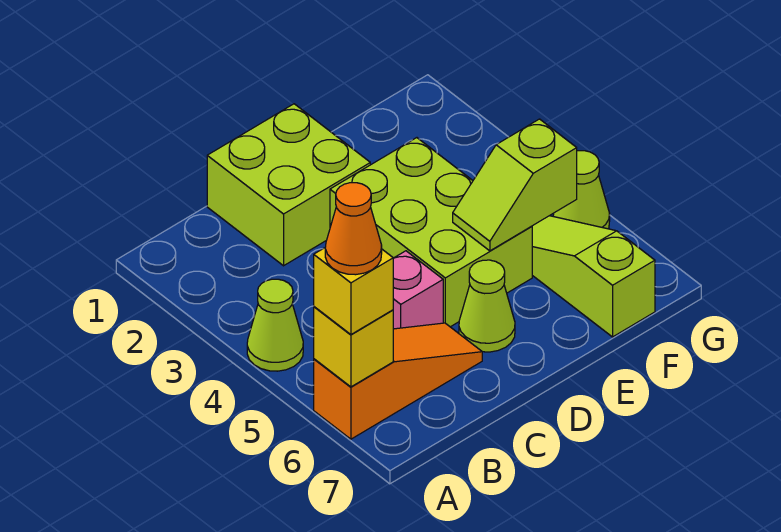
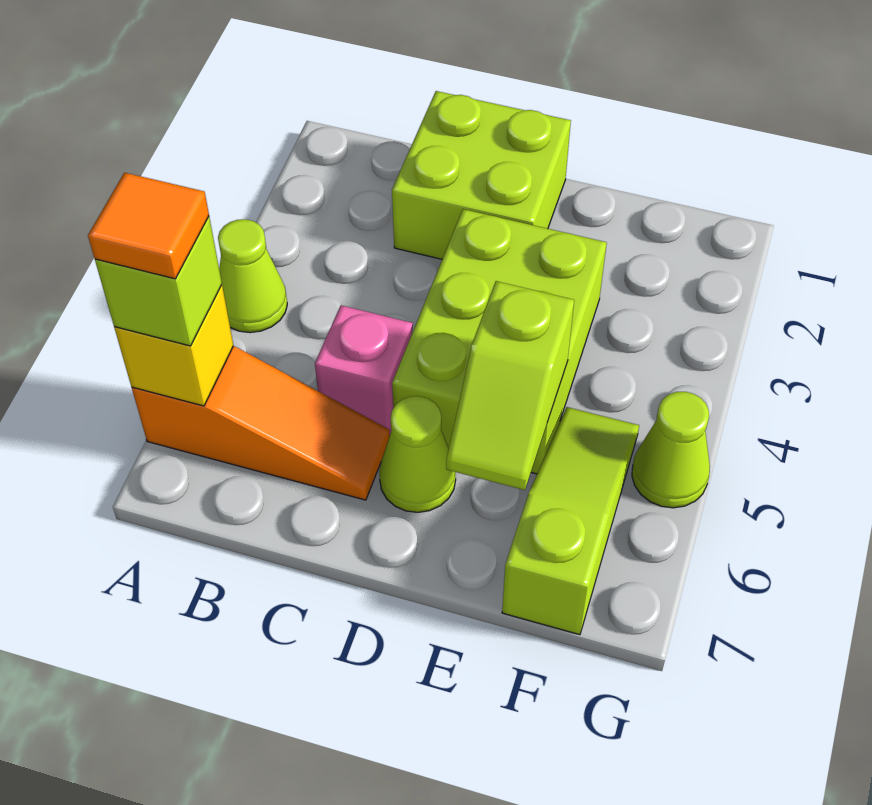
yellow brick A6 level 3 -> lime brick A6 level 3
orange cone A6 level 4 -> orange tile A6 level 4
lime slope E5:F5 level 2 top F -> lime slope E5:E6 level 2 top 5

